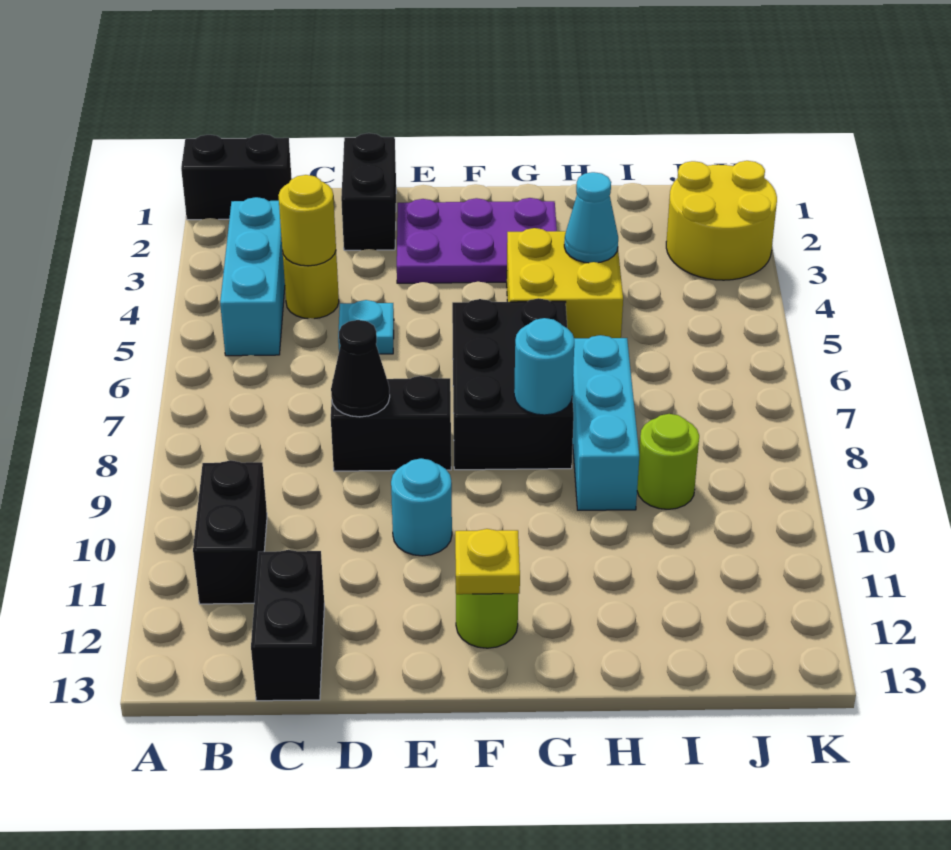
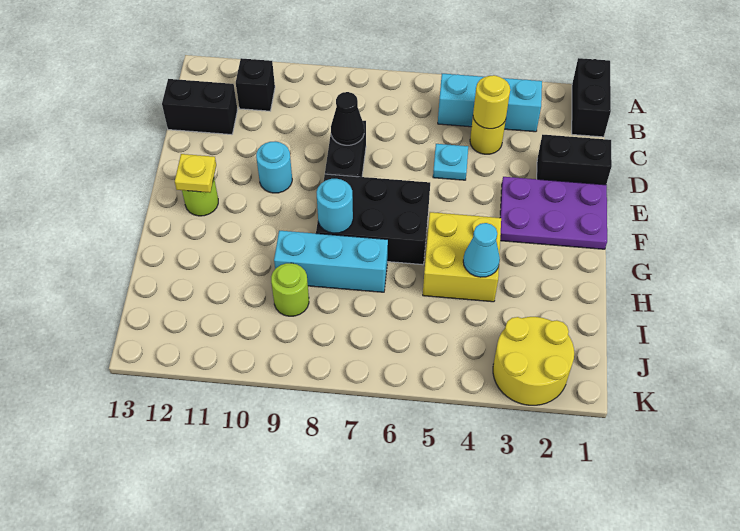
black brick B10:B11 level 1 -> black brick B11 level 1
purple plate E2:G3 level 1 -> purple plate E1:F3 level 1

